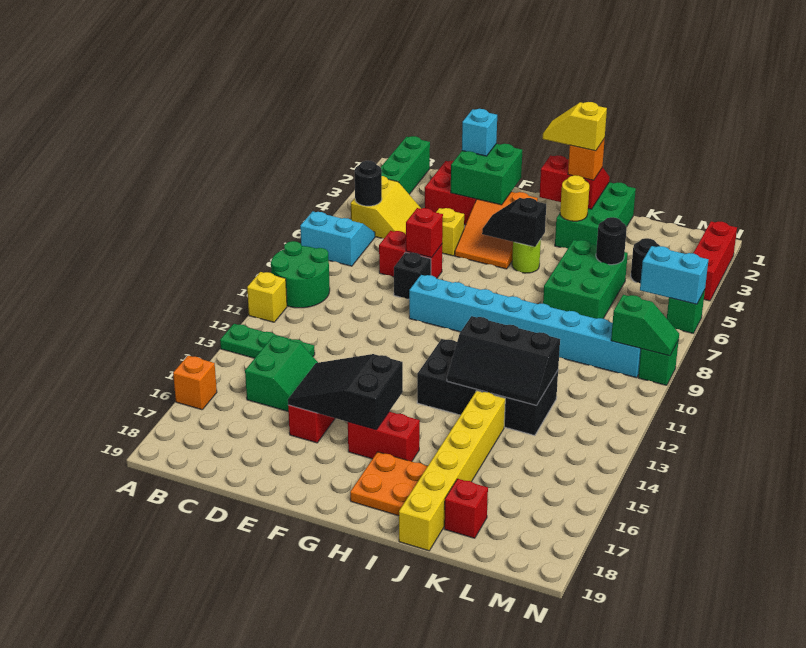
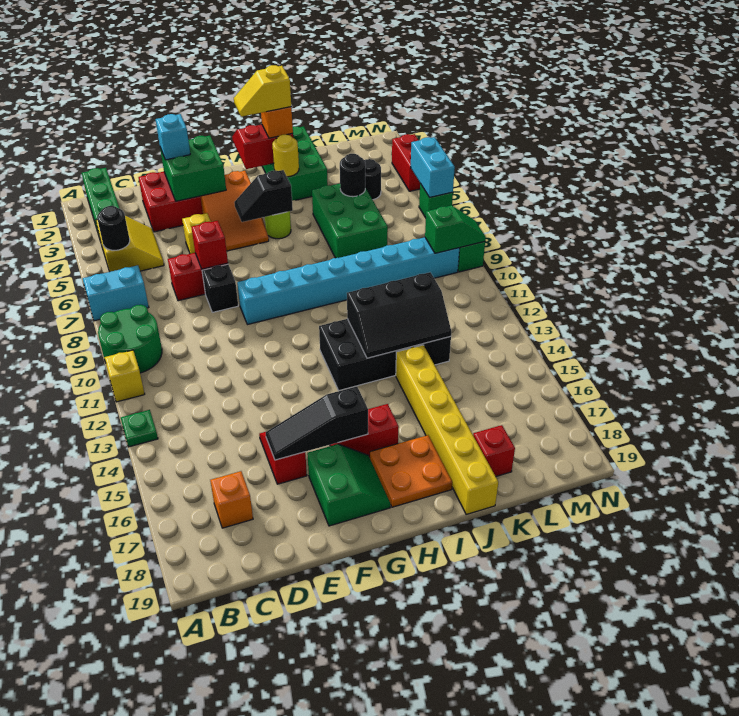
green plate A13:C13 level 1 -> green plate A13 level 1
orange brick A16 level 1 -> orange brick C17 level 1
green slope C14:D15 level 1 top C -> green slope F17:G18 level 1 top F
black slope E15:G16 level 2 top G -> black slope E16:G16 level 2 top G
cyan brick M6:N6 level 2 -> cyan brick N5:N6 level 2
red brick N2:N4 level 1 -> red brick N3:N4 level 1

